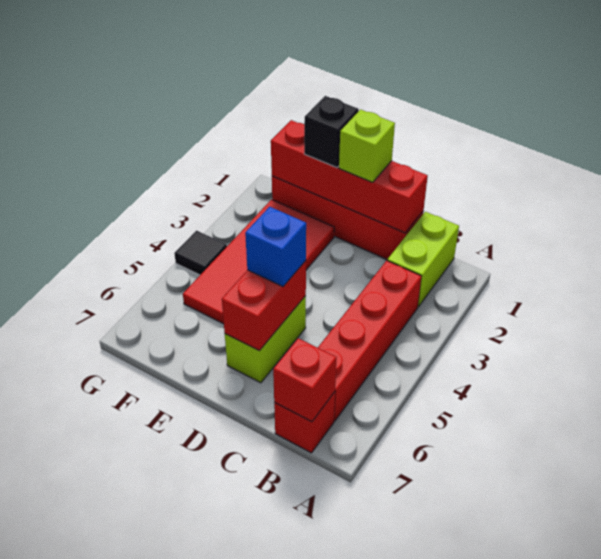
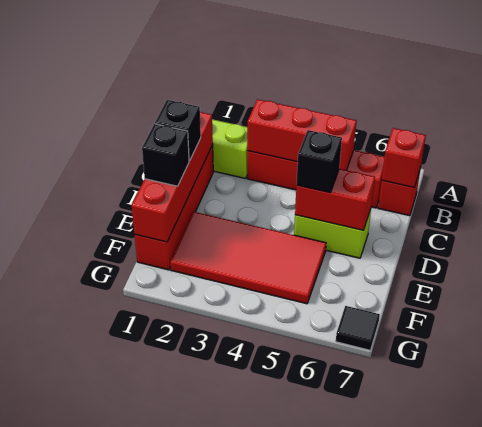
none -> red brick B3:B5 level 2
lime brick D1 level 3 -> black brick D1 level 3
blue brick D5 level 3 -> black brick D5 level 3
black tile G4 level 1 -> black tile G7 level 1

